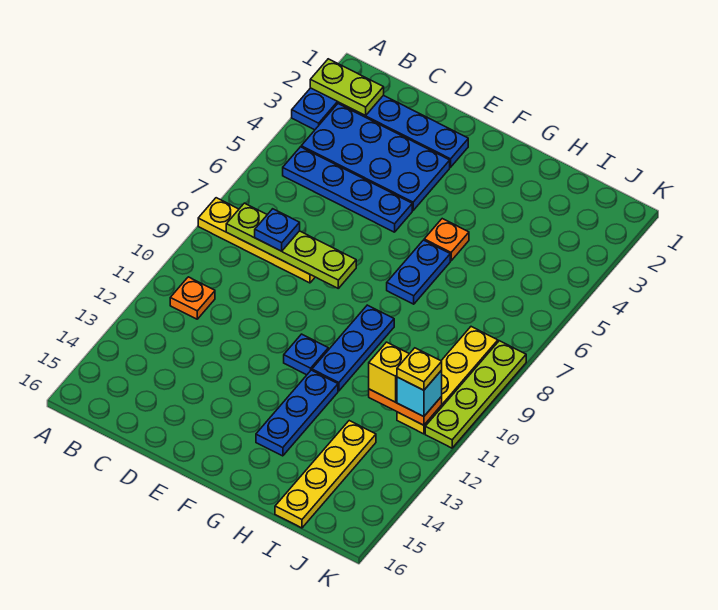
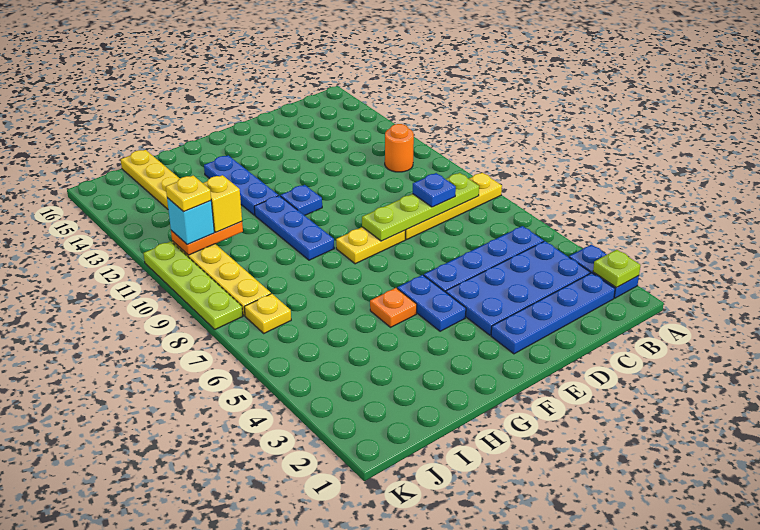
lime plate A2:B2 level 2 -> lime plate A2 level 2
orange plate B11 level 1 -> orange round brick B11 level 1
none -> yellow plate E8:F8 level 1
blue plate G6:G7 level 1 -> blue plate F4:F5 level 1
none -> yellow plate J7 level 1

